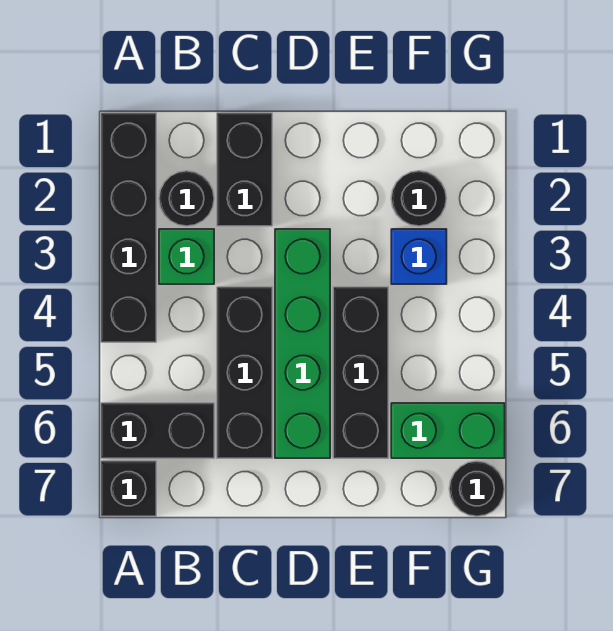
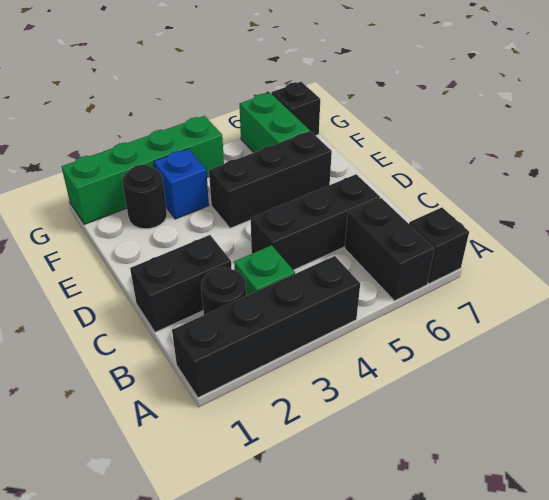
green brick D3:D6 level 1 -> green brick G1:G4 level 1
black round brick G7 level 1 -> black brick G7 level 1

